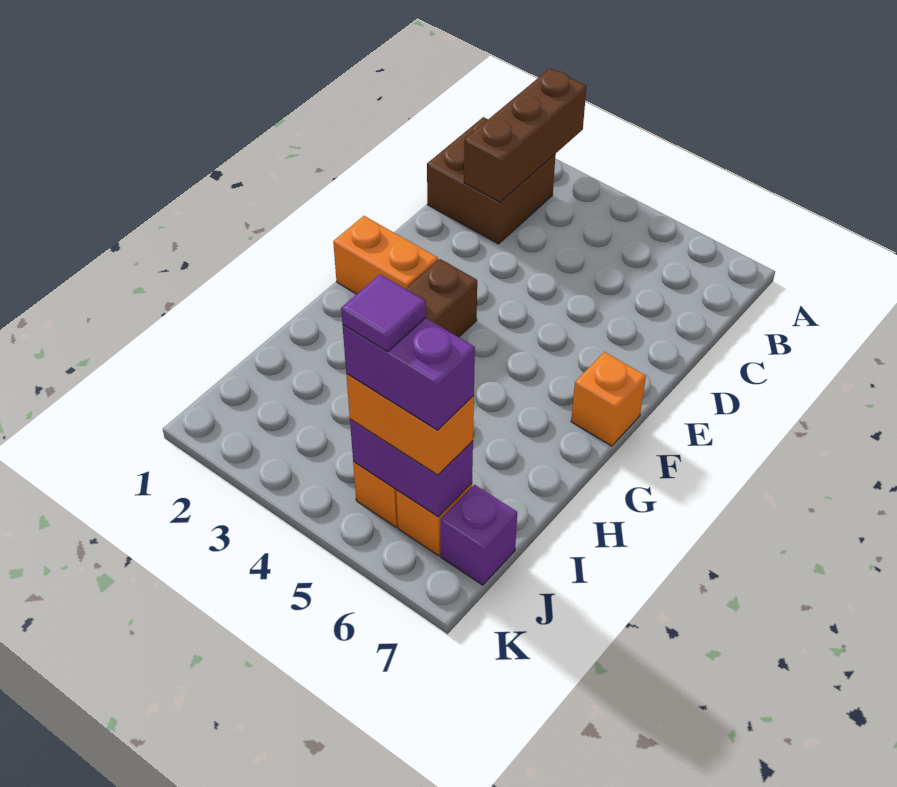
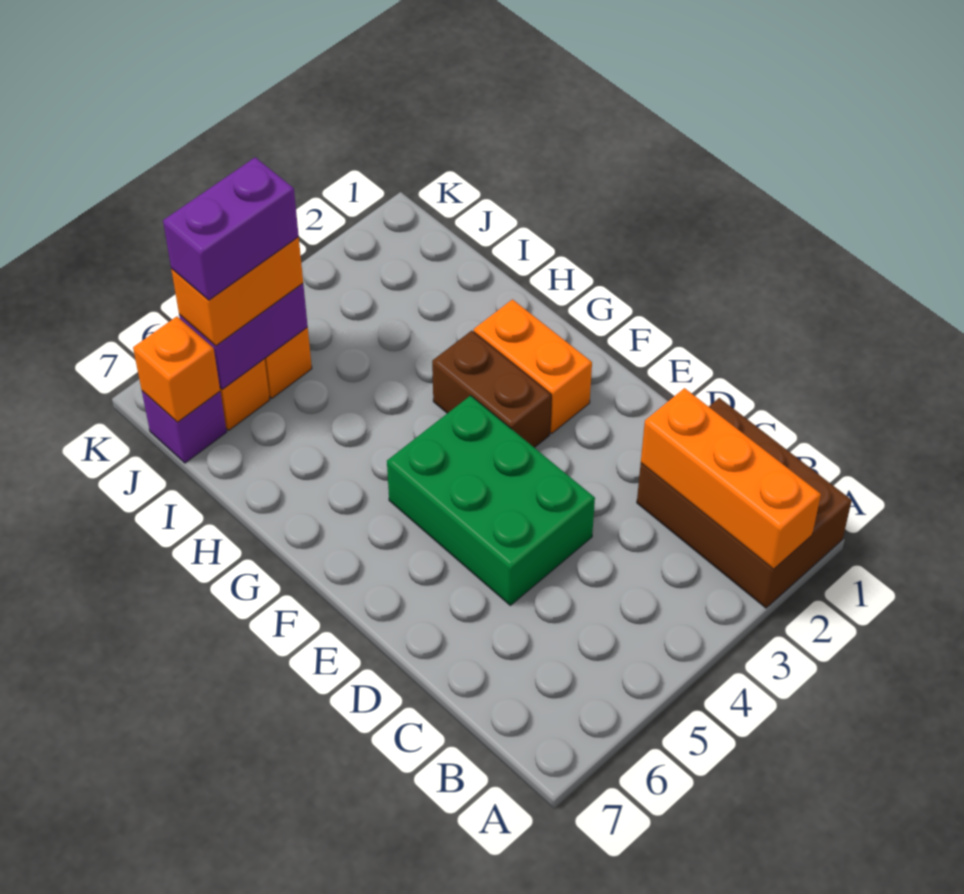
brown brick A2:C2 level 2 -> orange brick A2:C2 level 2
brown brick B1:C2 level 1 -> brown brick A1:C2 level 1
none -> green brick D4:F5 level 1
orange brick F1:F2 level 1 -> orange brick F2:G2 level 1
orange brick F7 level 1 -> orange brick J7 level 2
purple tile J5 level 5 -> none

